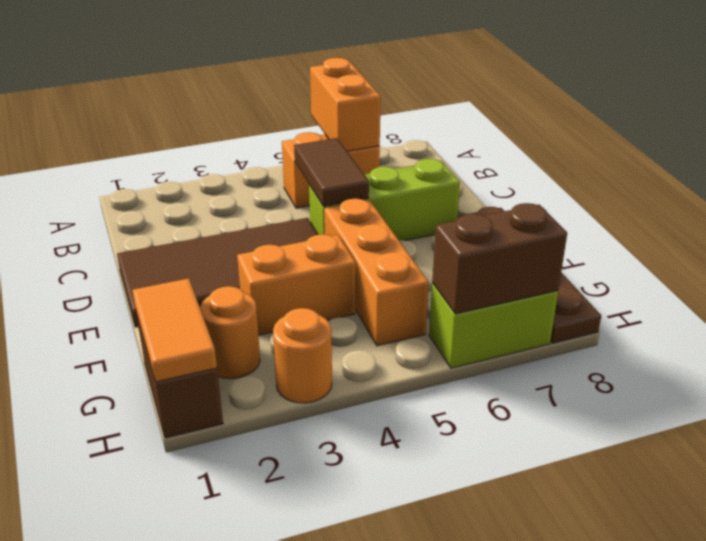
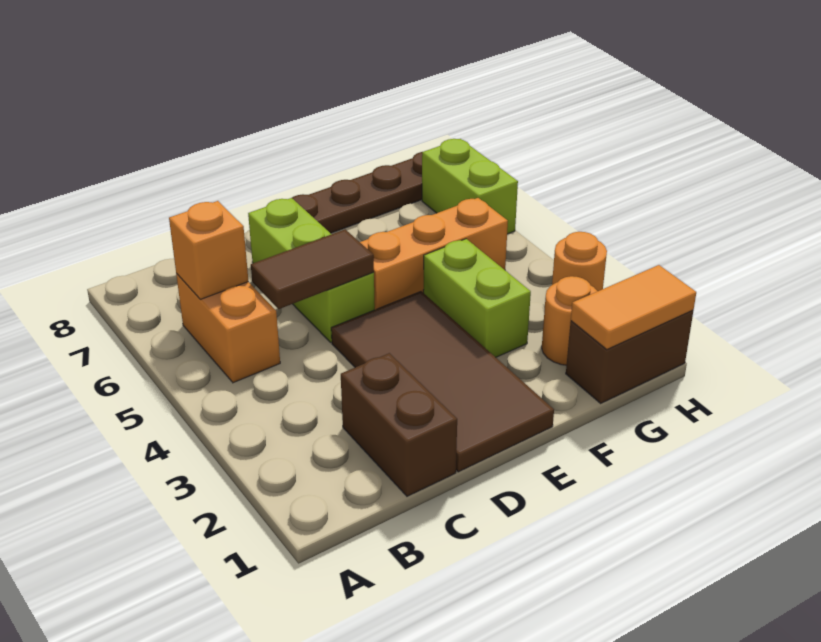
orange brick A6:B6 level 2 -> orange brick B6 level 2
orange brick F3:F4 level 1 -> lime brick F3:F4 level 1
brown brick H6:H7 level 2 -> brown brick C1:C2 level 1

